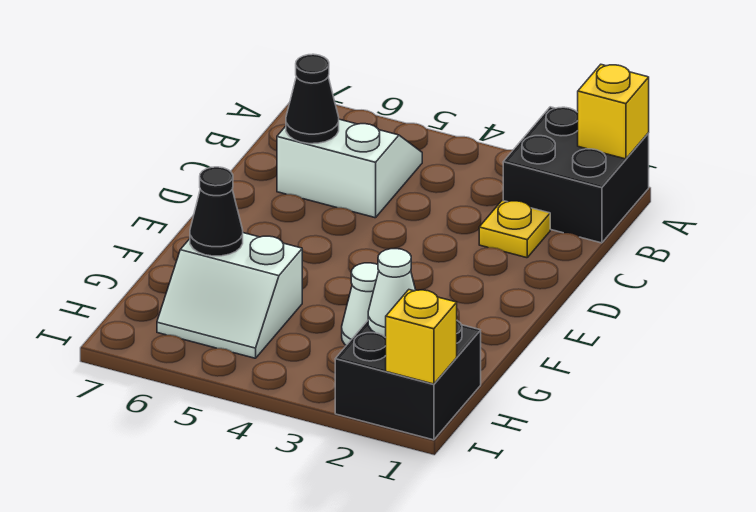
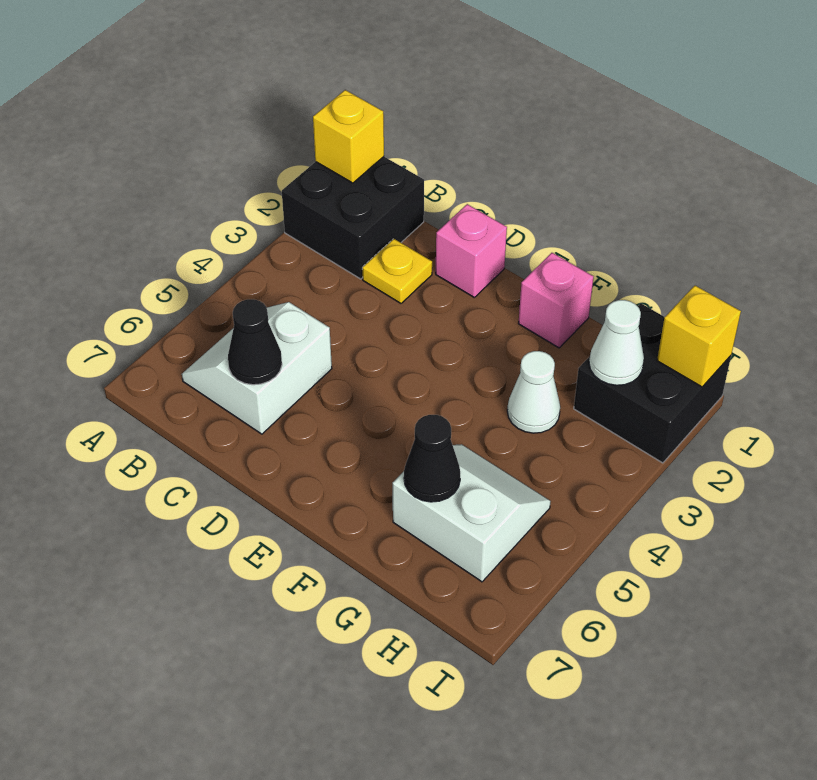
none -> pink brick D1 level 1
none -> pink brick F1 level 1
white slope G5:H6 level 1 top G -> white slope G5:H6 level 1 top 6

